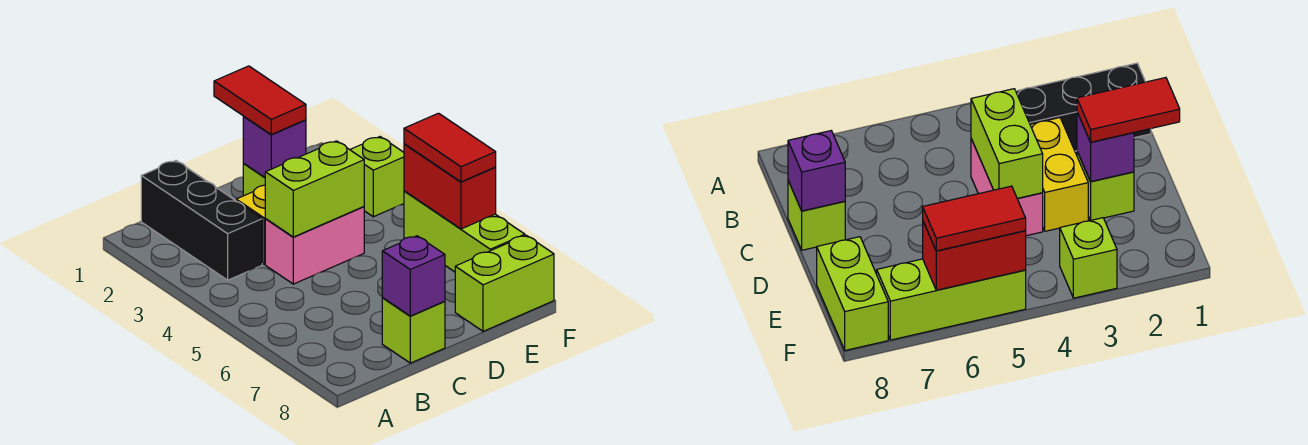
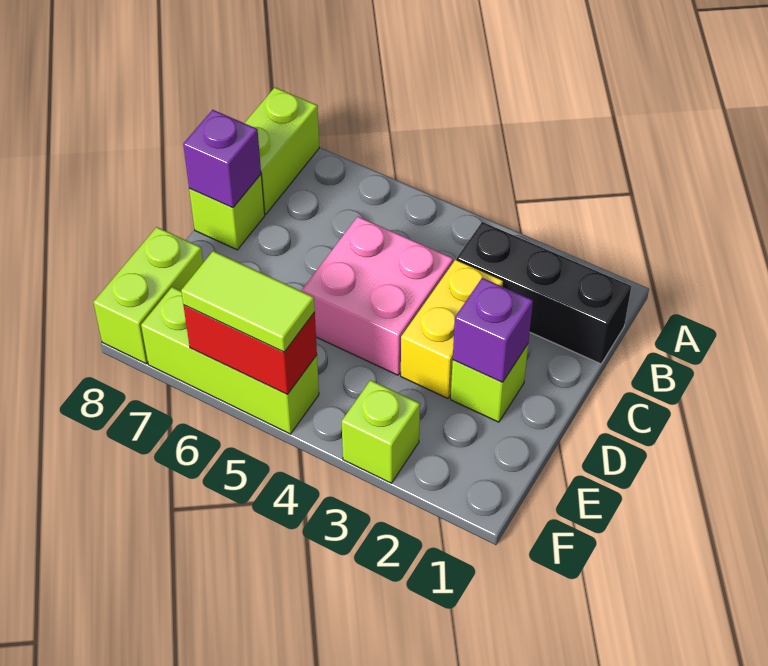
pink brick C4:D4 level 1 -> pink brick C4:D5 level 1
lime brick C4:D4 level 2 -> lime brick A8:B8 level 1
red tile D1:D2 level 3 -> none
red tile F5:F6 level 3 -> lime tile F5:F6 level 3

